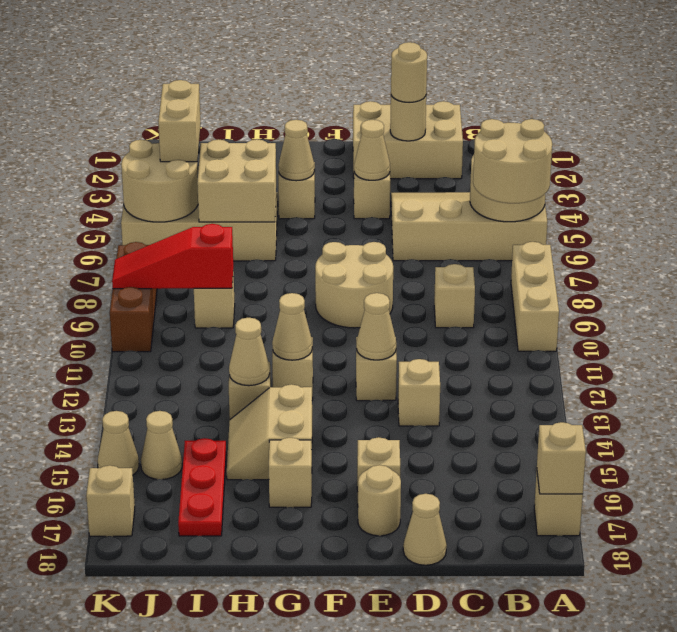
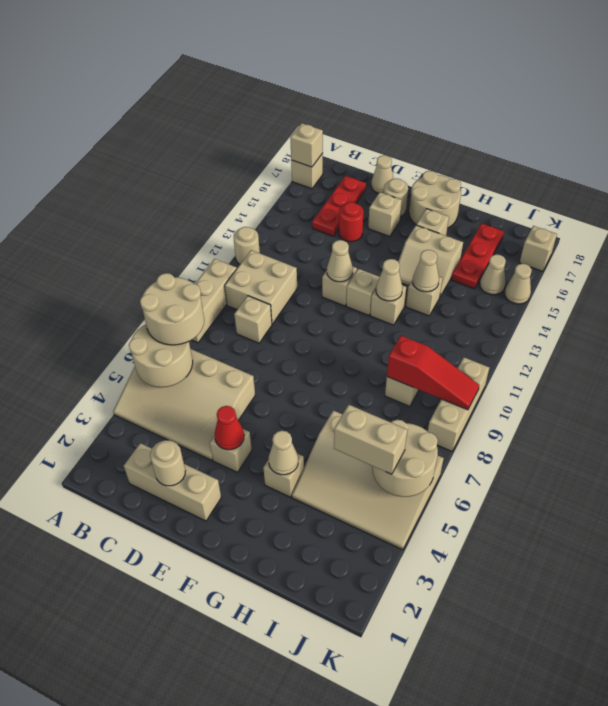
tan brick C1:E2 level 1 -> tan brick C2:E2 level 1
none -> red plate C15:C17 level 1
tan round brick D2 level 3 -> tan round brick A12 level 1
tan brick D13 level 1 -> tan brick F12 level 1
none -> red round brick D15 level 1
tan cone E4 level 2 -> red cone E4 level 2
tan round brick E8:F9 level 1 -> tan round brick F17:G18 level 1
tan slope G14:H15 level 1 top G -> tan slope G14:H15 level 1 top 15
tan brick H5:I6 level 2 -> tan brick B10:C11 level 1
tan brick J4:J5 level 3 -> tan brick I5:J5 level 3
brown brick K8:K10 level 1 -> tan brick K8:K10 level 1

